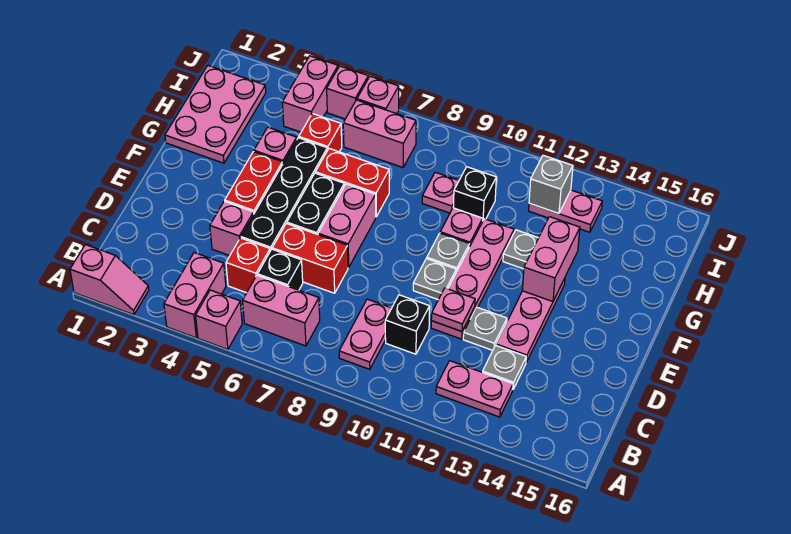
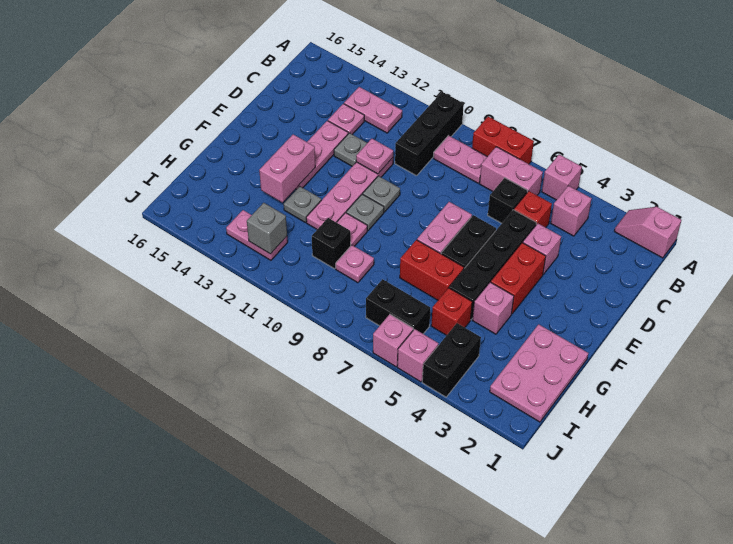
pink brick A4:B4 level 1 -> pink brick B4 level 1
pink plate B9:C9 level 1 -> pink plate B8:B9 level 1
black brick C10 level 1 -> black brick A10:C10 level 1
grey plate C13 level 1 -> pink plate C13 level 1
red brick D6:D7 level 1 -> red brick A7:A8 level 1
pink brick I4:J4 level 1 -> black brick I4:J4 level 1
pink brick I6:I7 level 1 -> black brick I6:I7 level 1

